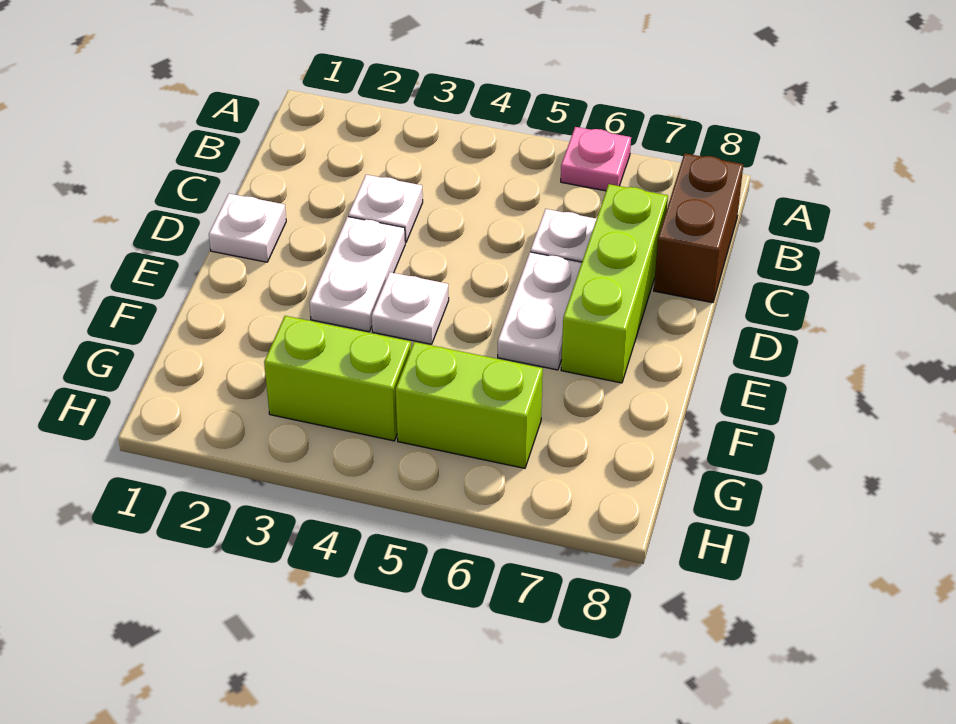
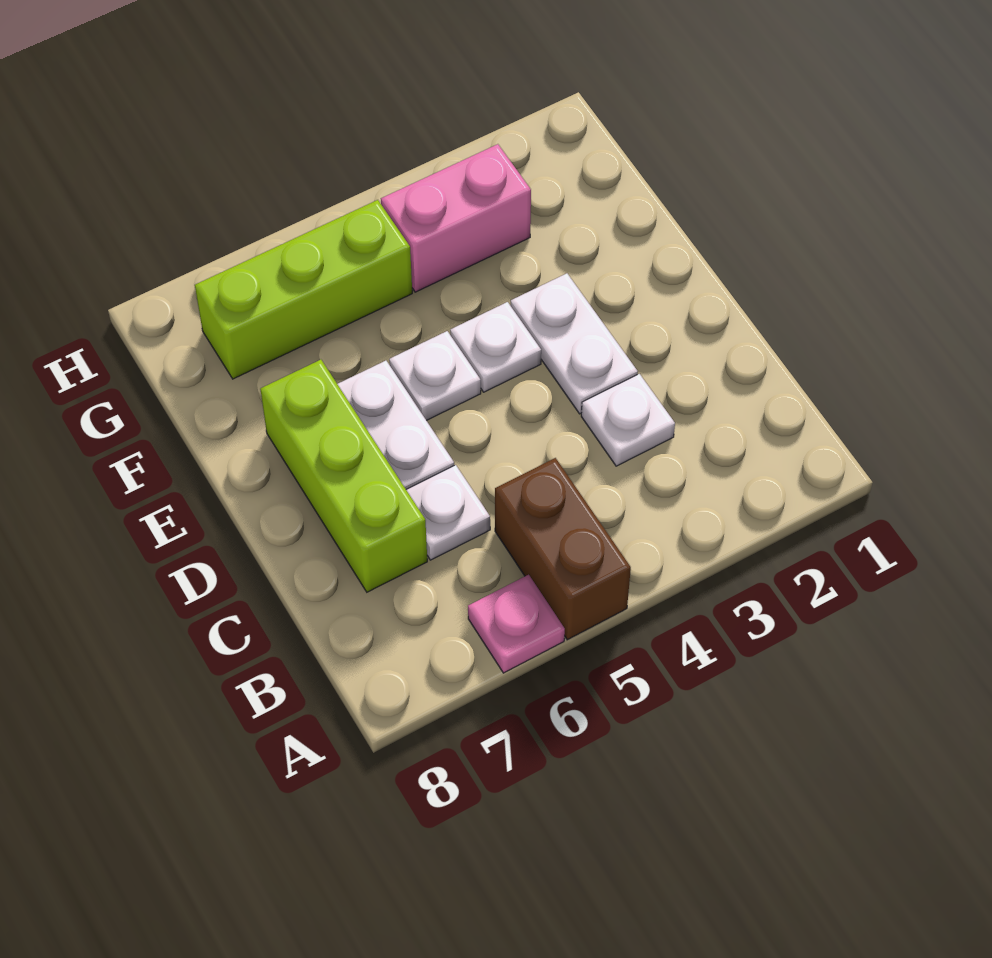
brown brick B8:C8 level 1 -> brown brick A5:B5 level 1
white plate D1 level 1 -> white plate E5 level 1
lime brick G3:G4 level 1 -> pink brick G3:G4 level 1
lime brick G5:G6 level 1 -> lime brick G5:G7 level 1

